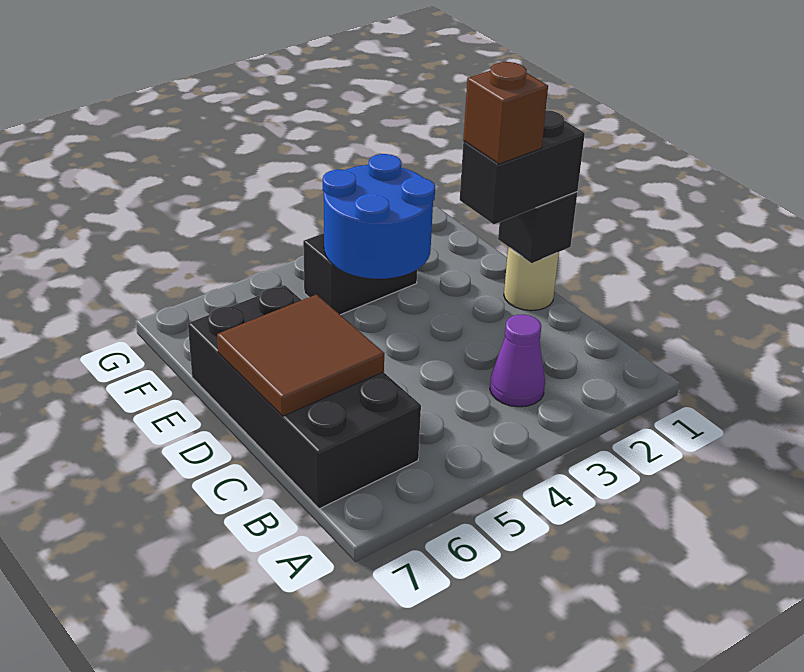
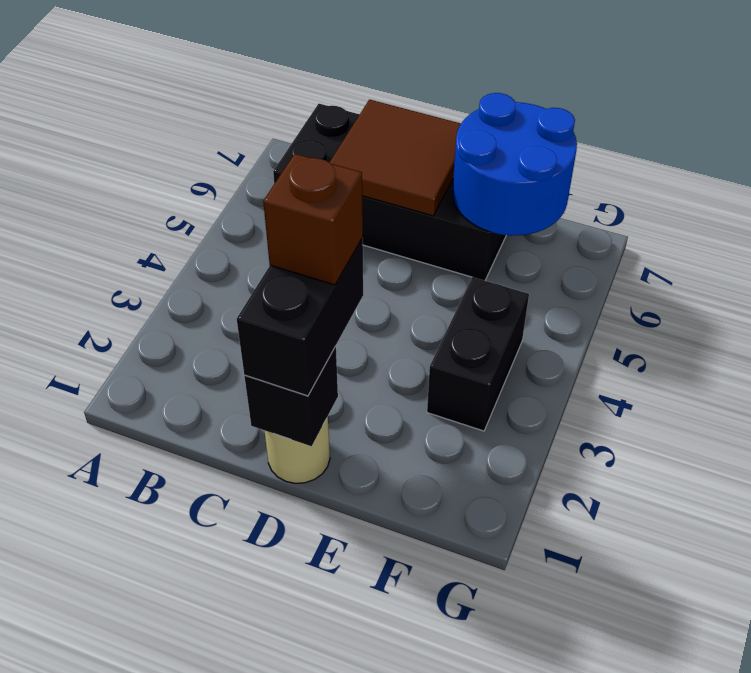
purple cone B3 level 1 -> none
blue round brick E3:F4 level 2 -> blue round brick E6:F7 level 2

